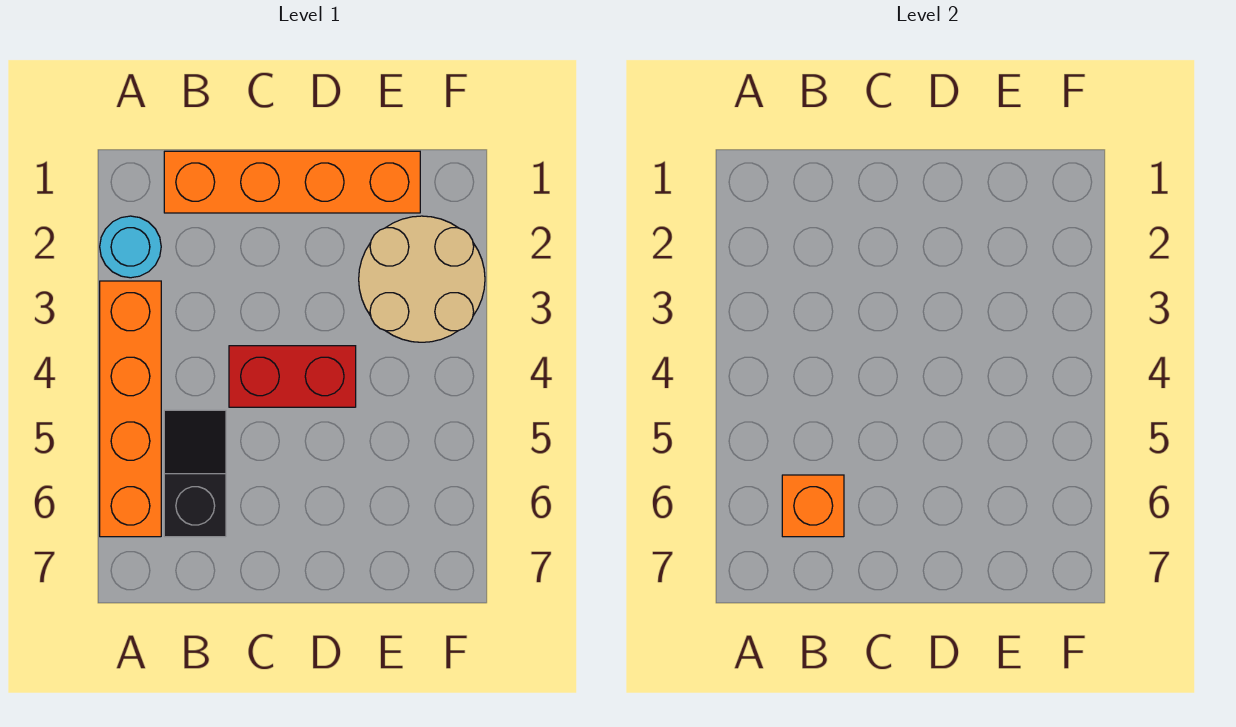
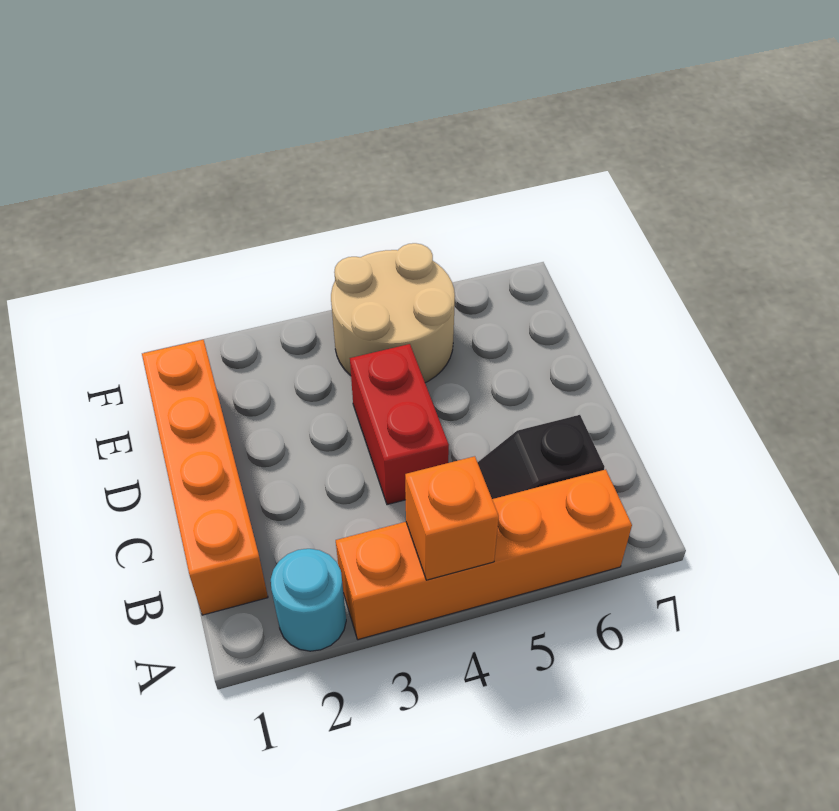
orange brick B6 level 2 -> orange brick A4 level 2
tan round brick E2:F3 level 1 -> tan round brick E4:F5 level 1

